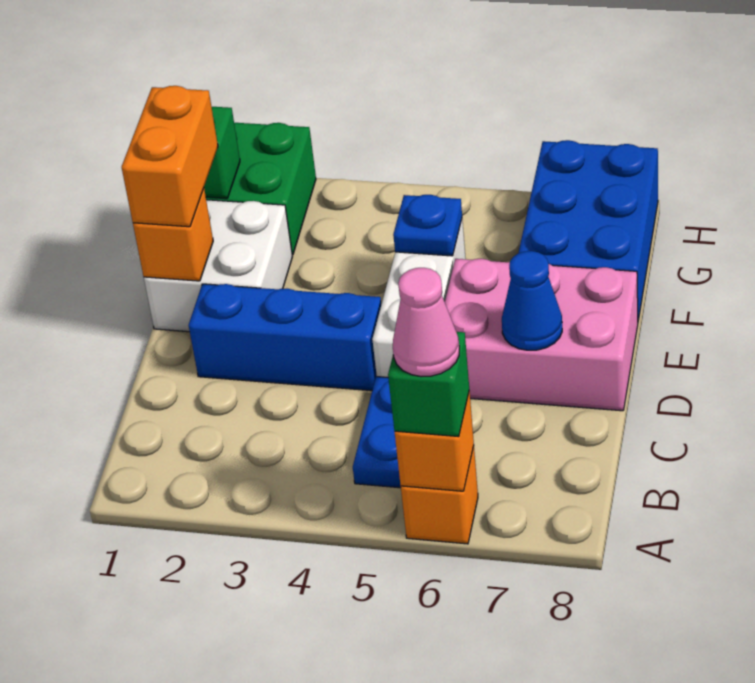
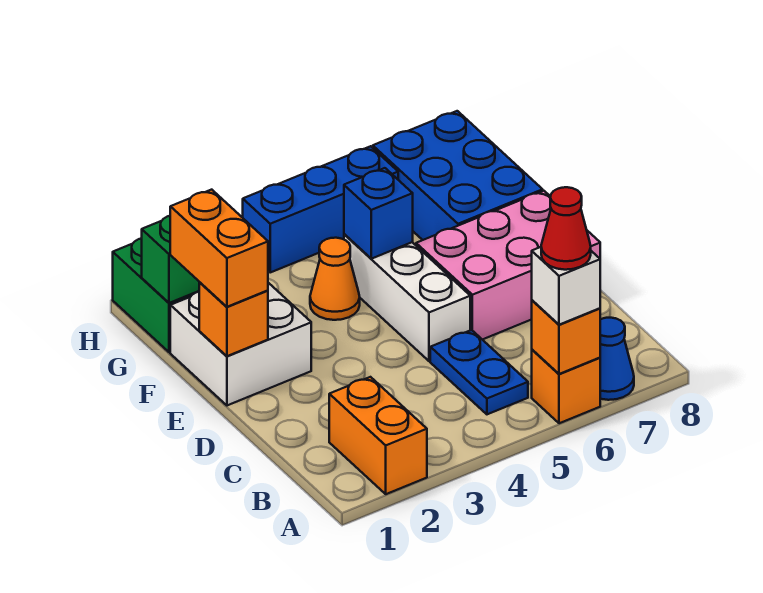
none -> orange brick A2:B2 level 1
green brick A6 level 3 -> white brick A6 level 3
pink cone A6 level 4 -> red cone A6 level 4
blue brick D2:D4 level 1 -> blue brick H4:H6 level 1
blue cone D7 level 2 -> blue cone A7 level 1
none -> orange cone F4 level 1
blue plate F5 level 2 -> blue brick F5 level 2

